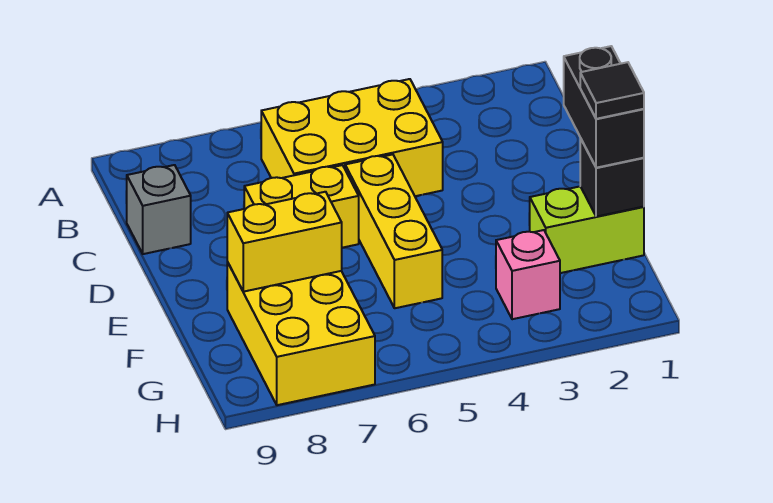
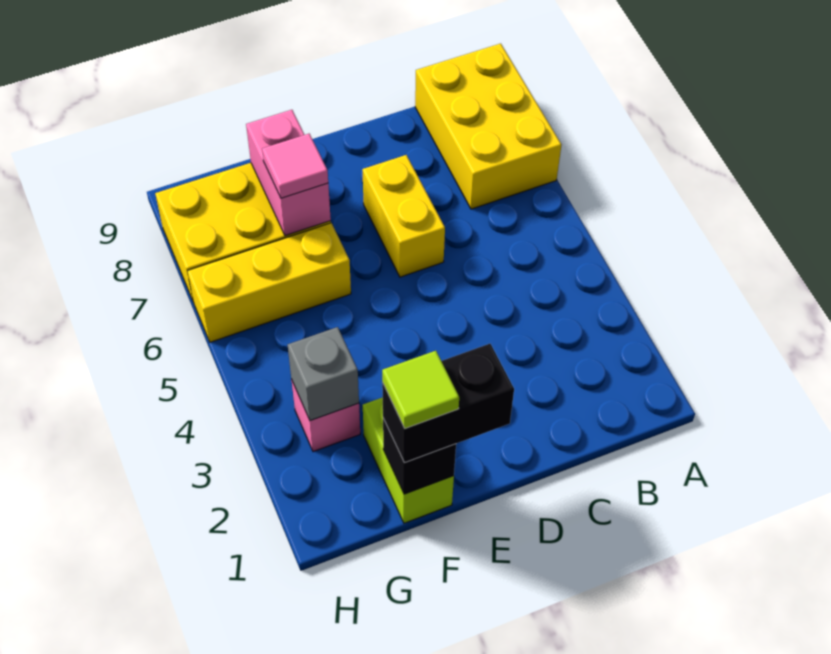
yellow brick B4:C6 level 1 -> yellow brick A7:B9 level 1
grey brick C9 level 1 -> grey brick G3 level 2
yellow brick D5:F5 level 1 -> yellow brick F6:H6 level 1
black tile F1 level 4 -> lime tile F1 level 4
yellow brick F7:F8 level 2 -> pink brick F7:F8 level 2
none -> pink tile F7 level 3

